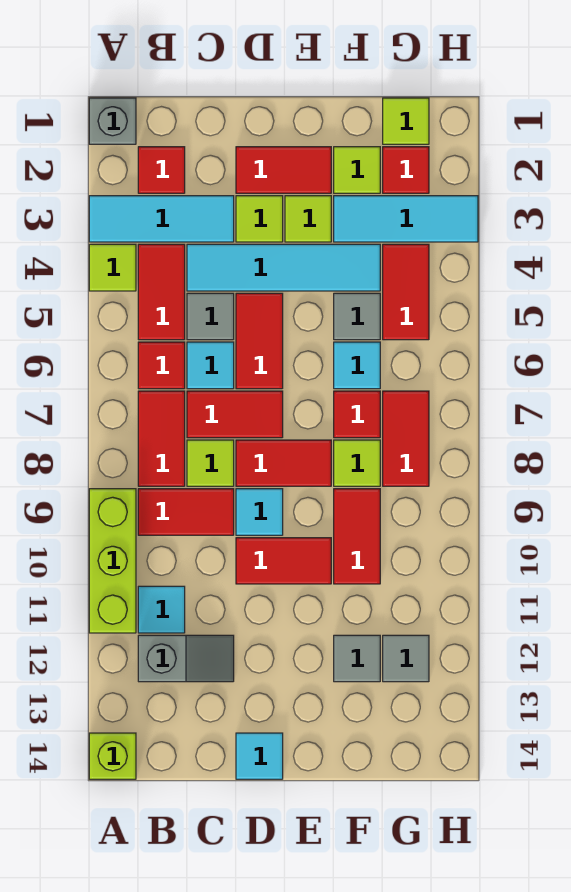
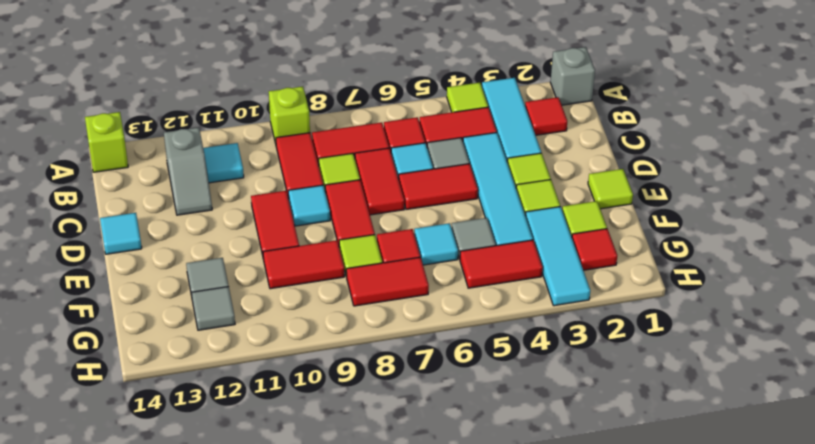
lime brick A9:A11 level 1 -> lime brick A9 level 1
red tile D2:E2 level 1 -> none
lime tile G1 level 1 -> lime tile E1 level 1

